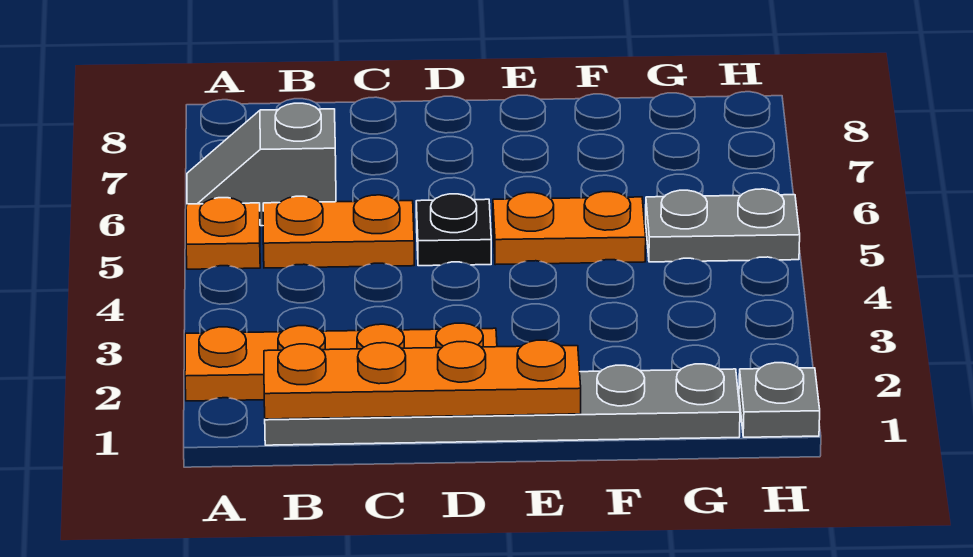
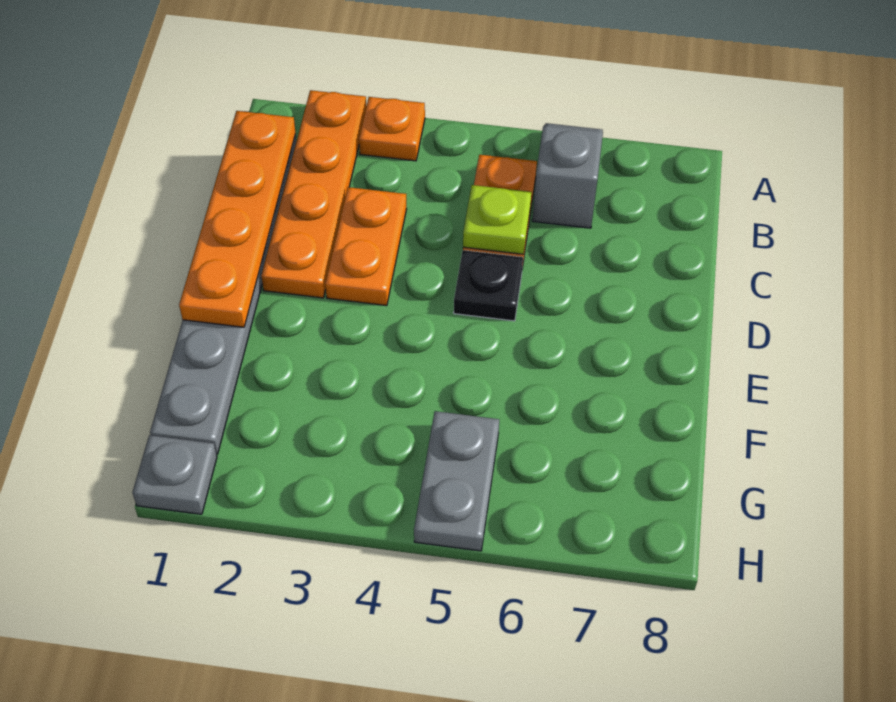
orange plate A5 level 1 -> orange plate A3 level 1
none -> lime plate C5 level 2
orange plate E5:F5 level 1 -> orange plate C3:D3 level 1

